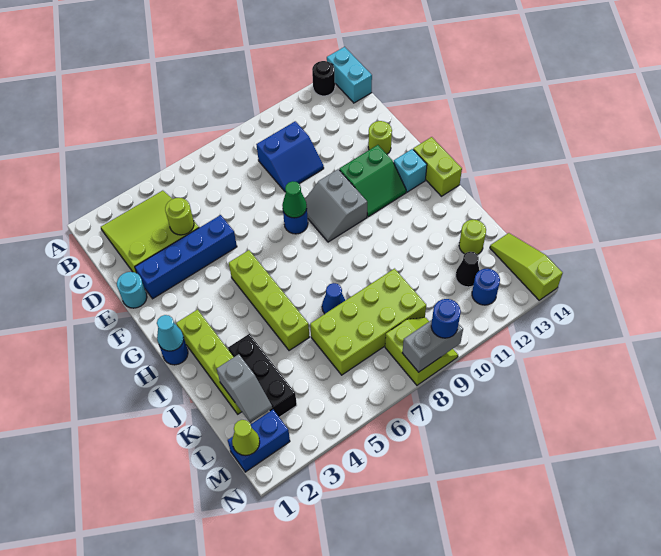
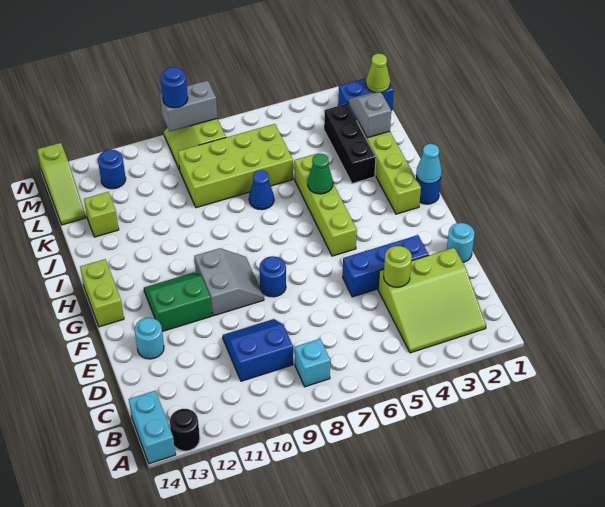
blue brick E2:E5 level 1 -> blue brick E3:E5 level 1
lime round brick E13 level 1 -> cyan round brick E13 level 1
green cone F8 level 2 -> green cone I5 level 2
cyan brick G13 level 1 -> cyan brick B8 level 1
lime round brick K13 level 1 -> lime brick K13 level 1
black cone L12 level 1 -> none

